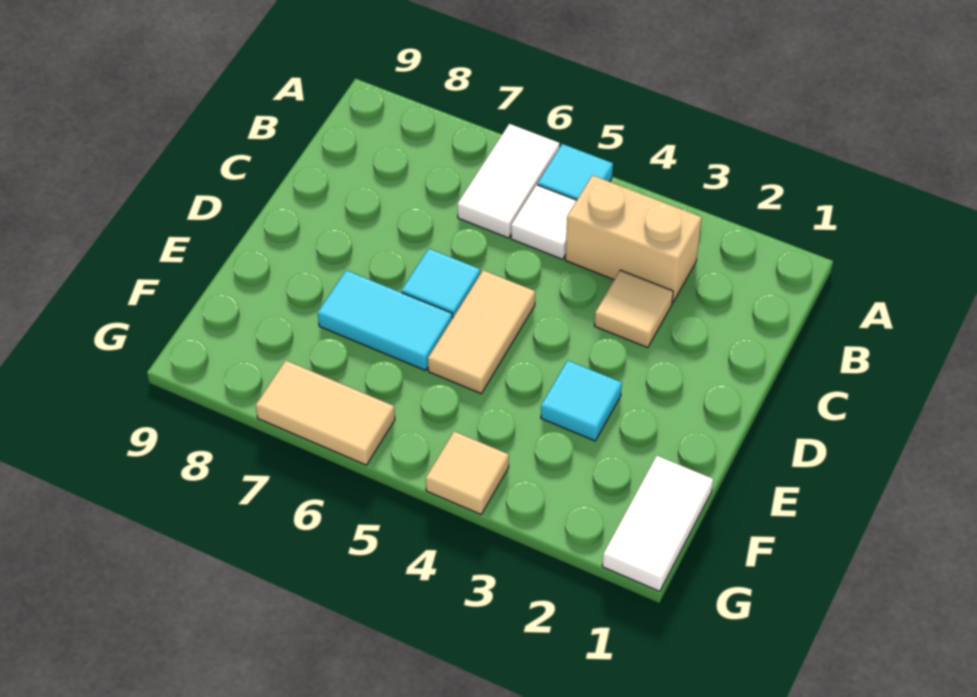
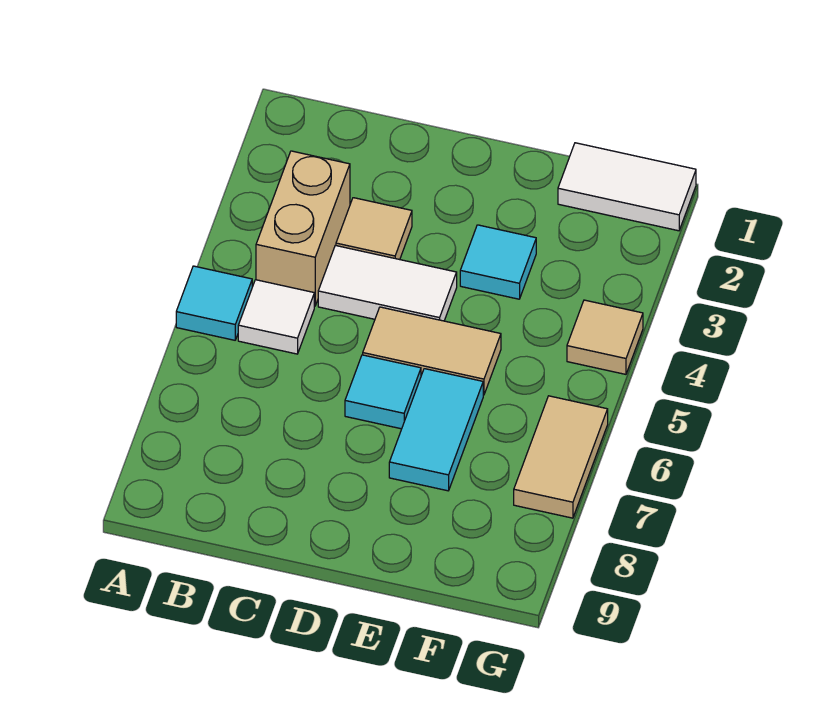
white tile A6:B6 level 1 -> white tile C4:D4 level 1

